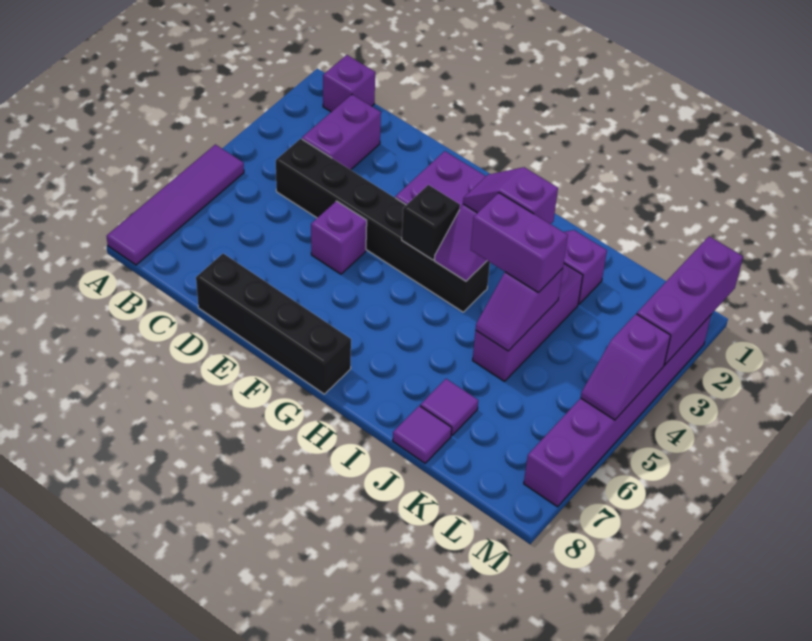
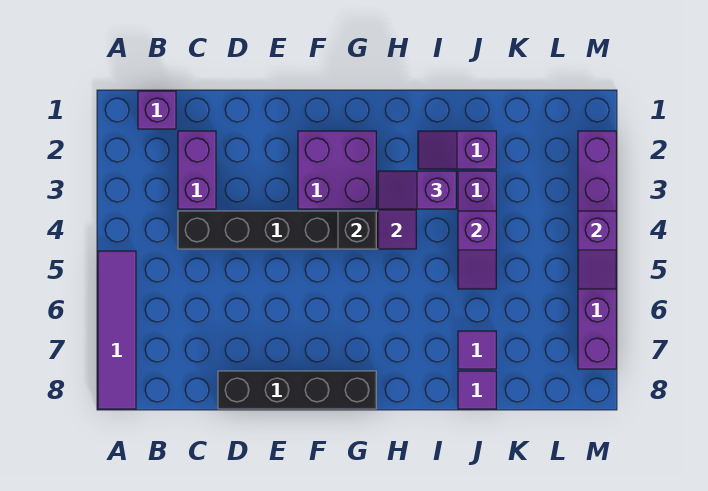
purple brick E5 level 1 -> none
purple brick I4:J4 level 3 -> none
purple brick M1:M3 level 2 -> none

